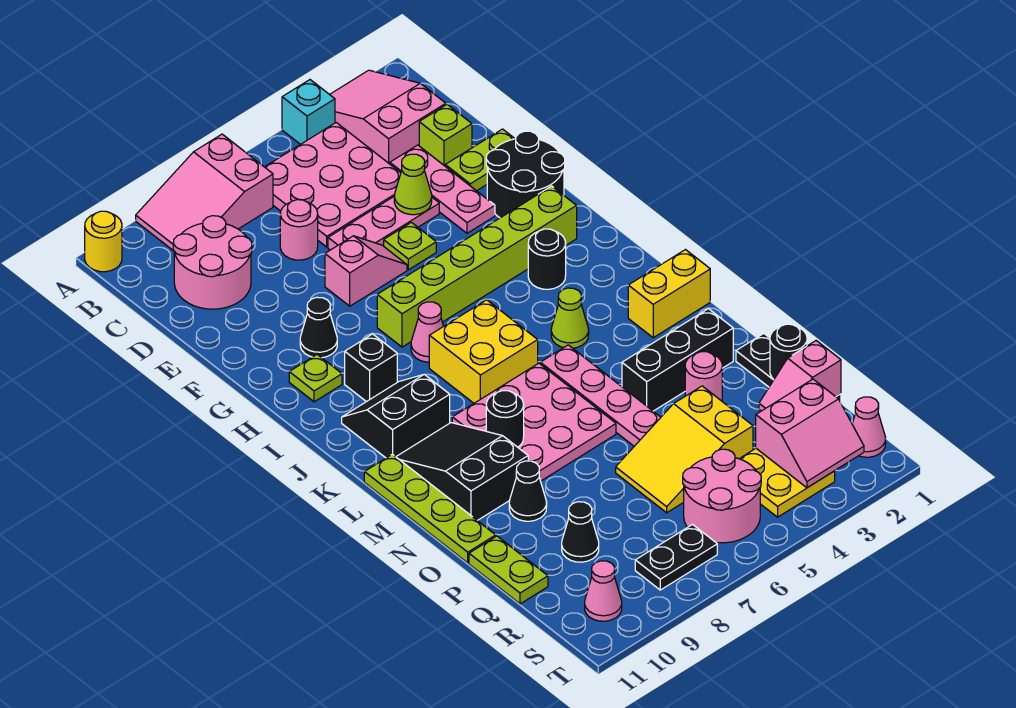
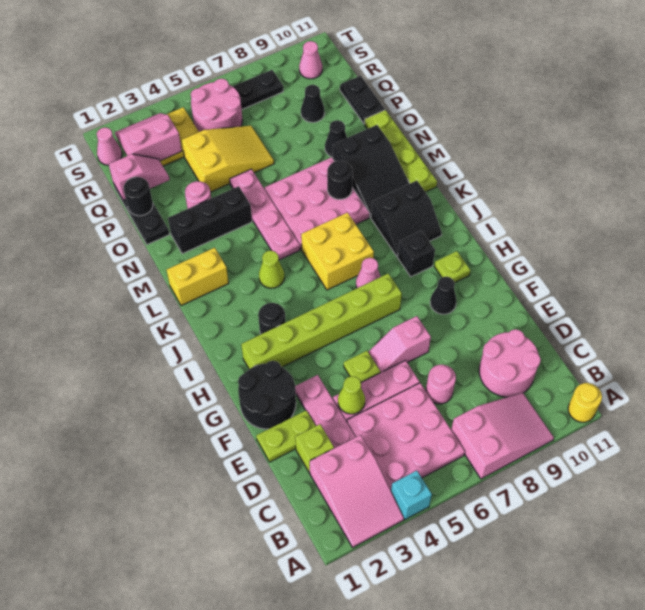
lime plate P11:Q11 level 1 -> black plate P11:Q11 level 1

